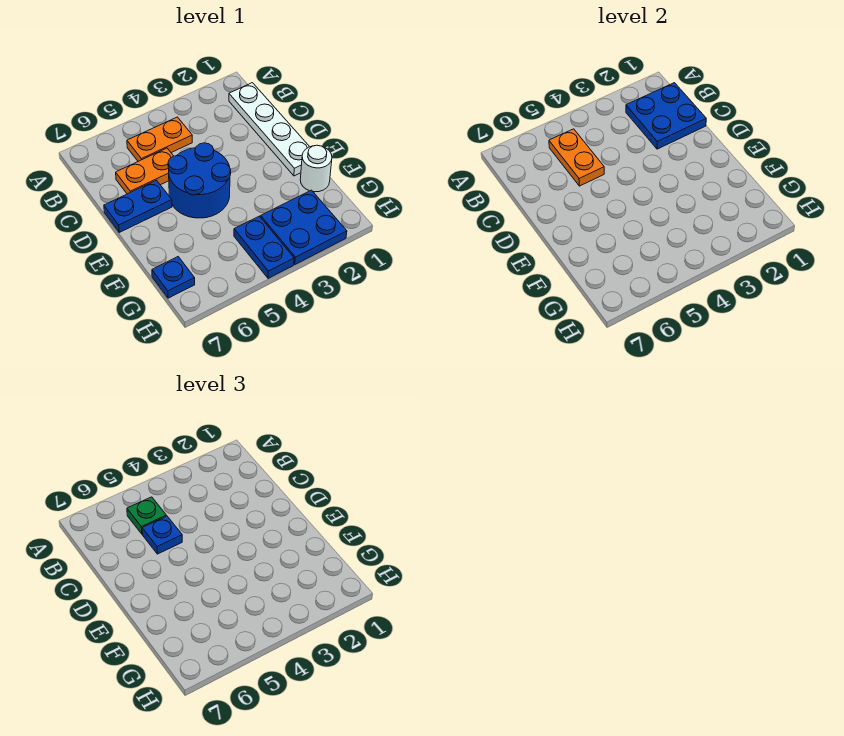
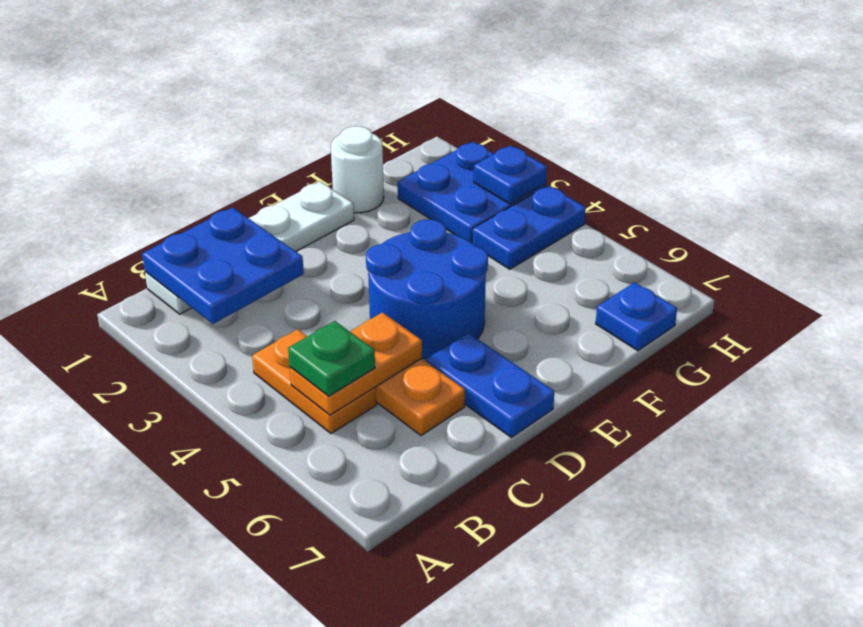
blue plate C5 level 3 -> blue plate H3 level 2

